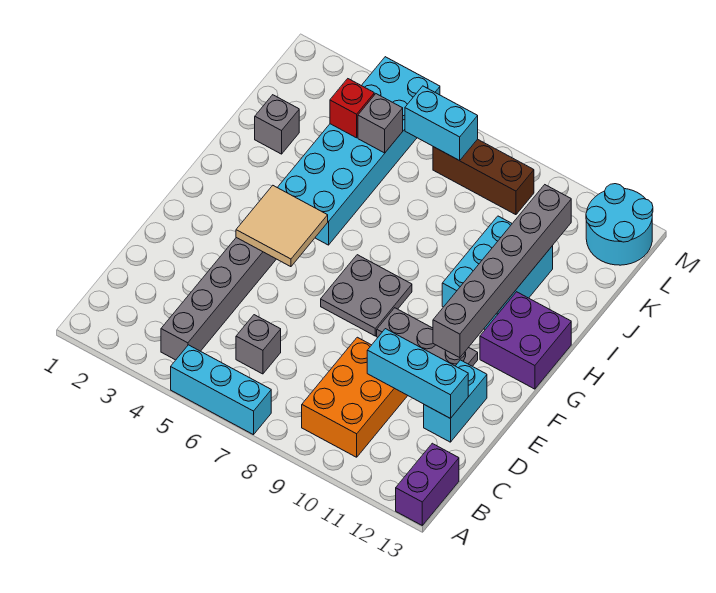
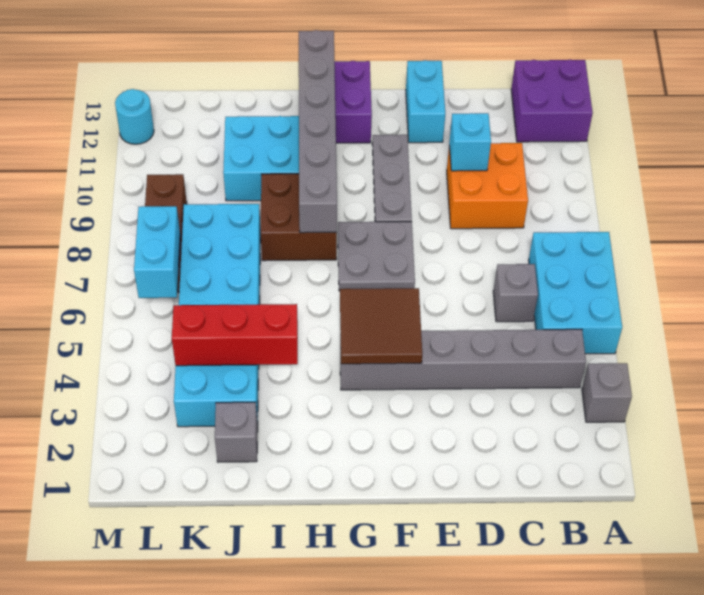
cyan brick A5:A7 level 1 -> cyan brick A5:B7 level 1
purple brick A13:B13 level 1 -> purple brick A12:B13 level 1
orange brick B9:D10 level 1 -> orange brick C9:D10 level 1
cyan brick D10:D12 level 2 -> cyan brick D10 level 2
cyan brick D12:E12 level 1 -> cyan brick E12:E13 level 1
tan tile F4:G5 level 2 -> brown tile F4:G5 level 2
grey brick F11:K11 level 2 -> grey brick H8:H13 level 2
cyan brick H4:M5 level 1 -> cyan brick J3:K8 level 1
none -> brown brick H8:I9 level 1
red brick K4 level 2 -> red brick I4:K4 level 2
grey brick K5 level 2 -> grey brick A3 level 1
cyan round brick L12:M13 level 1 -> cyan round brick M12 level 1

